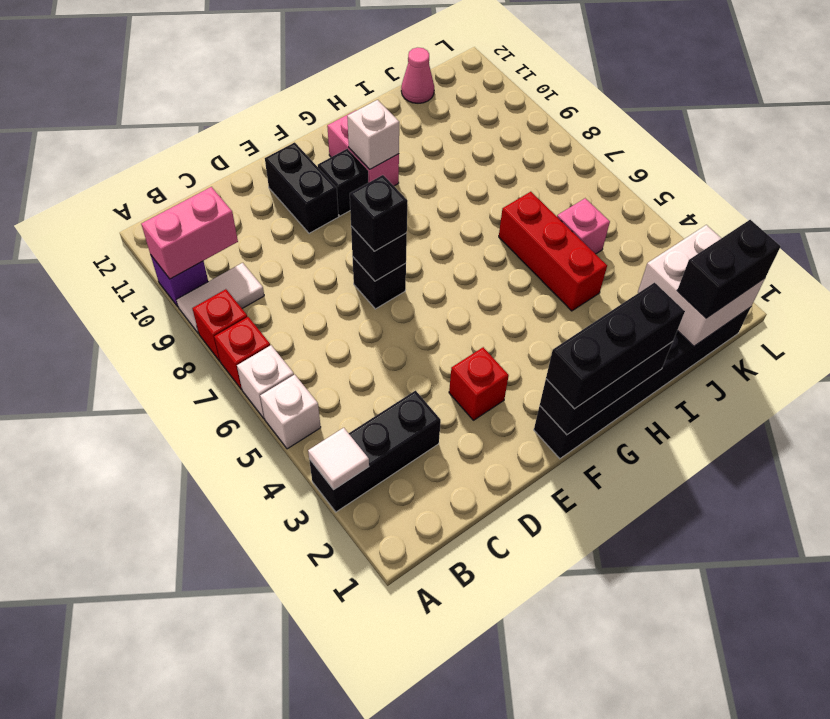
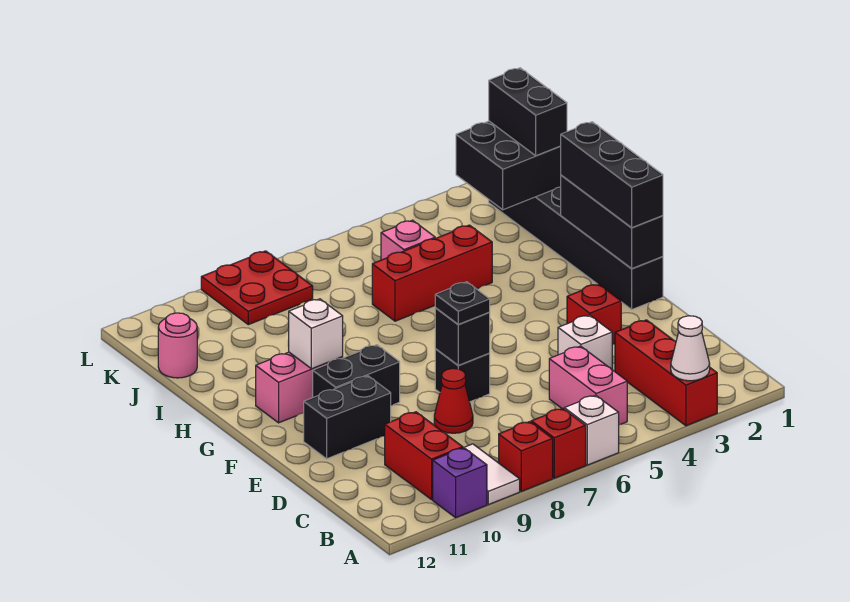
black brick A3:C3 level 1 -> red brick A3:C3 level 1
white tile A3 level 2 -> white cone A3 level 2
white brick A5 level 1 -> white brick D4 level 1
pink brick A10:B10 level 2 -> pink brick B5:C5 level 1
none -> red brick B10:C10 level 1
none -> red cone D8 level 1
black brick E7 level 3 -> black plate E7 level 3
black brick F10 level 1 -> black brick F9:F10 level 1
white brick J1:K2 level 2 -> black brick J1:K2 level 2
pink cone J12 level 1 -> pink round brick J12 level 1
none -> red plate K8:L9 level 1

